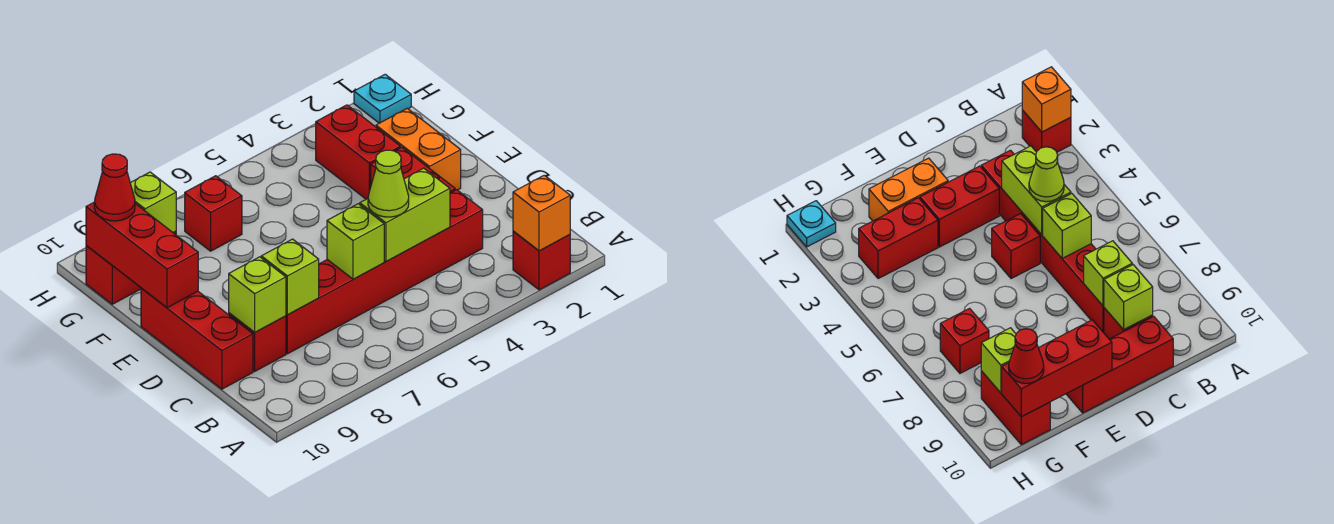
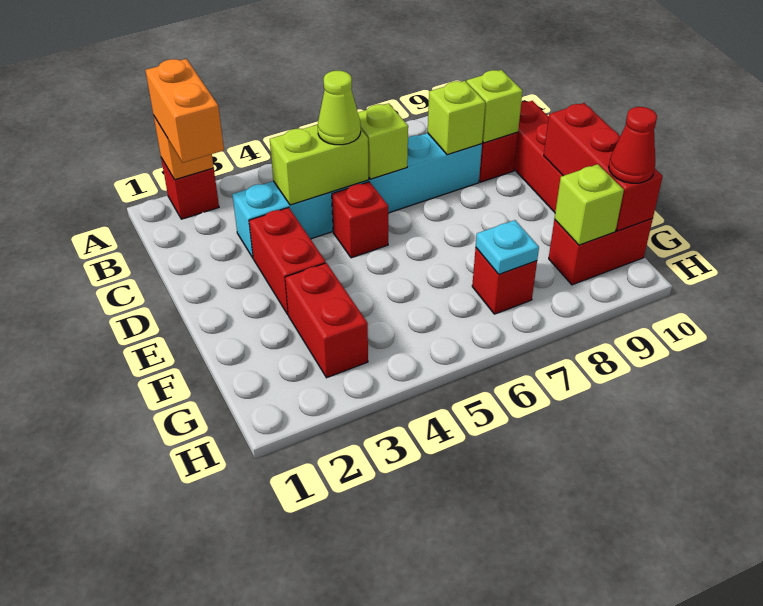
red brick C3:C8 level 1 -> cyan brick C3:C8 level 1
orange brick E2:F2 level 1 -> orange brick A2:B2 level 3
cyan plate H1 level 1 -> cyan plate G7 level 2

